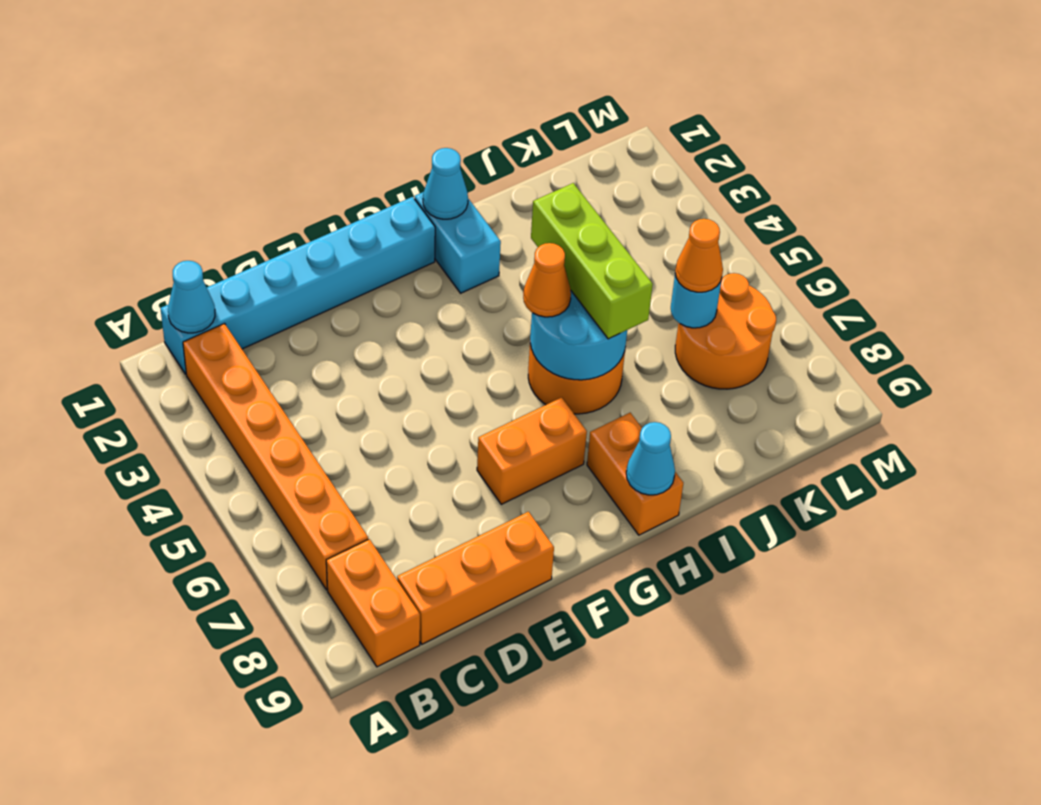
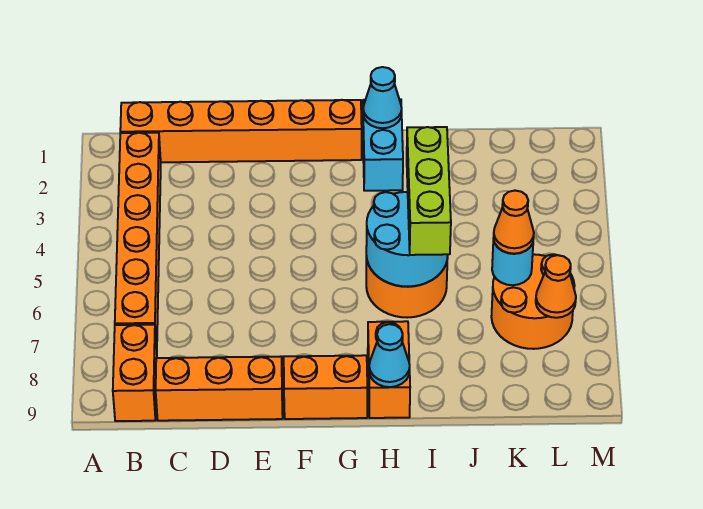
cyan brick B1:G1 level 1 -> orange brick B1:G1 level 1
cyan cone B1 level 2 -> none
orange brick F7:G7 level 1 -> orange brick F9:G9 level 1
orange cone H5 level 3 -> orange cone L7 level 2

